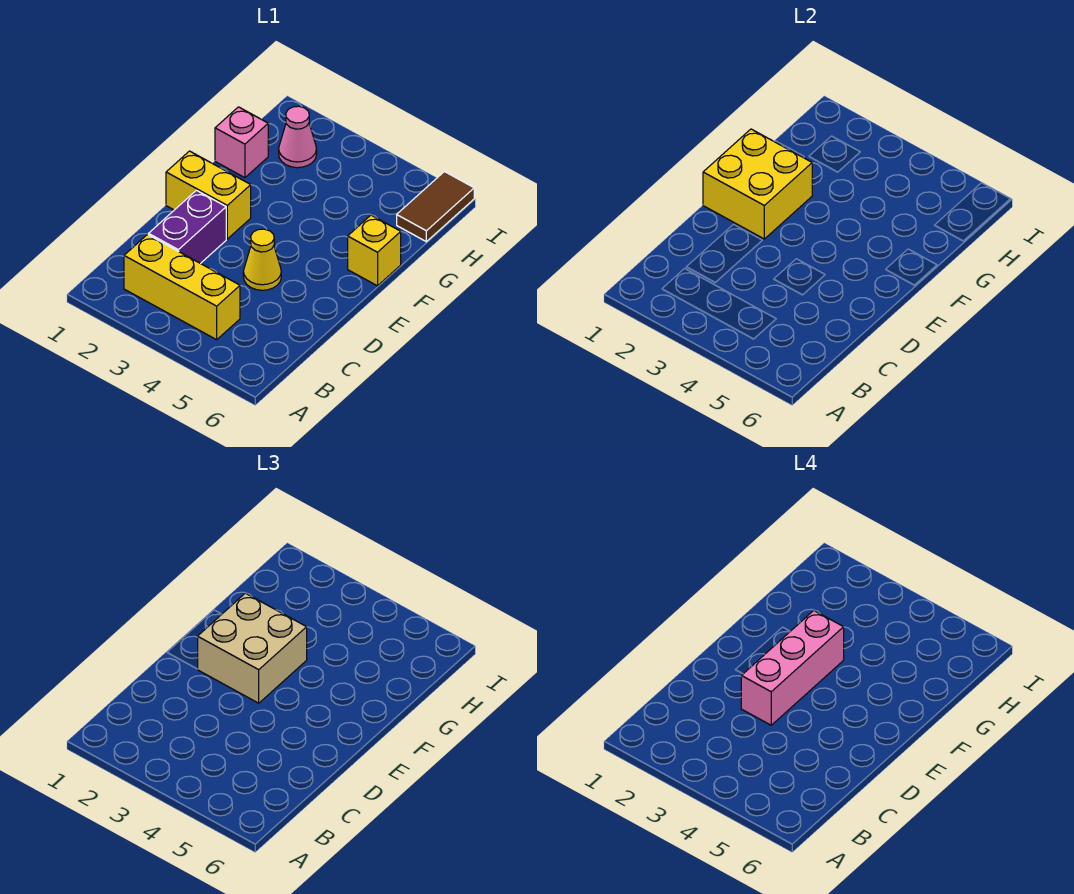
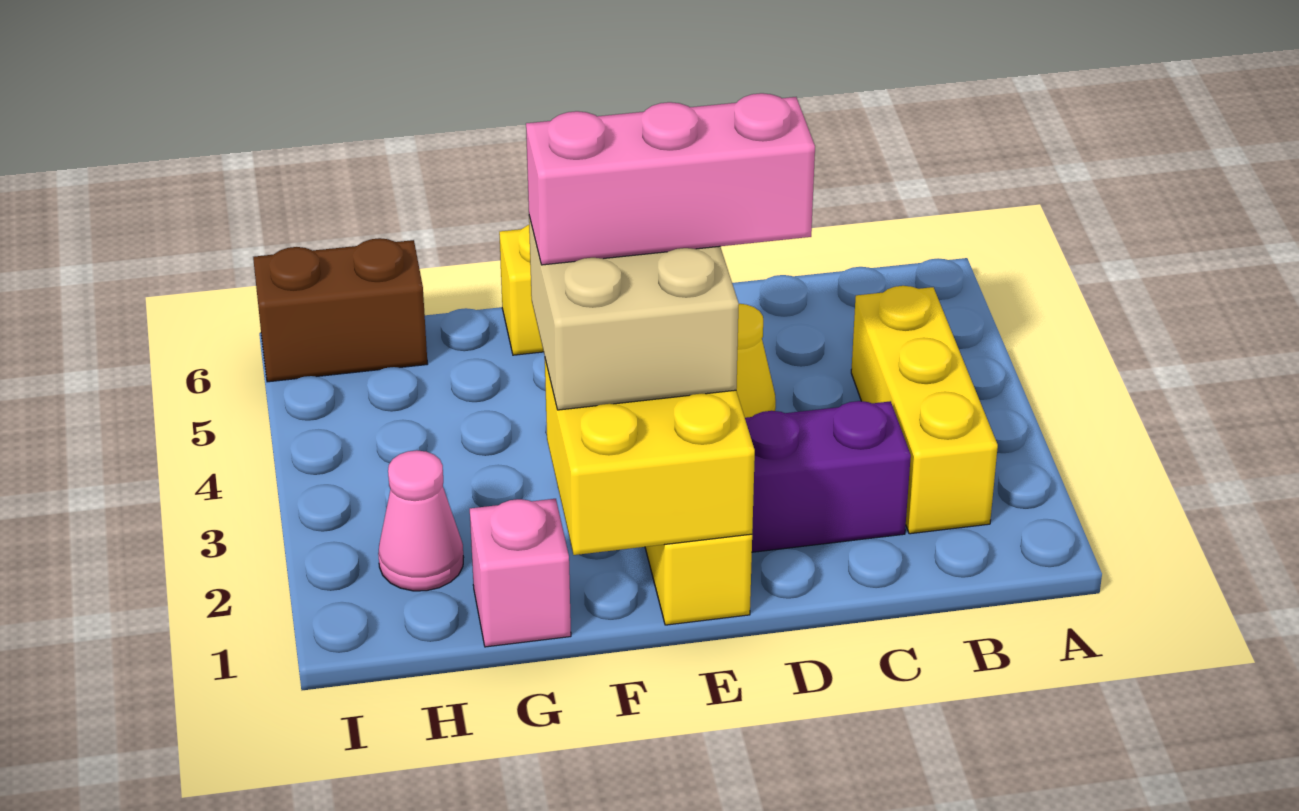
brown tile H6:I6 level 1 -> brown brick H6:I6 level 1

